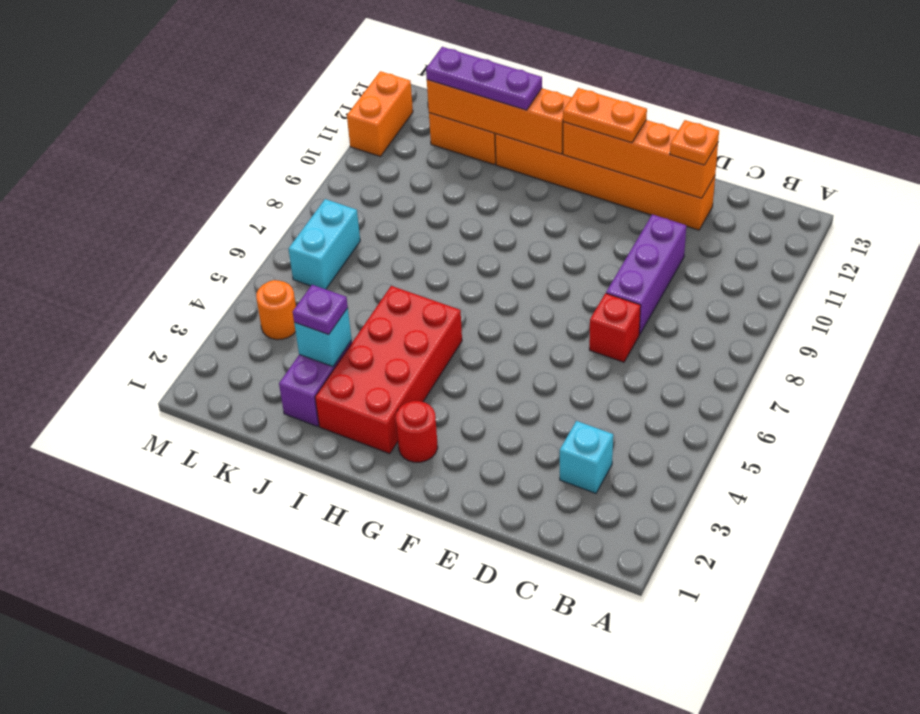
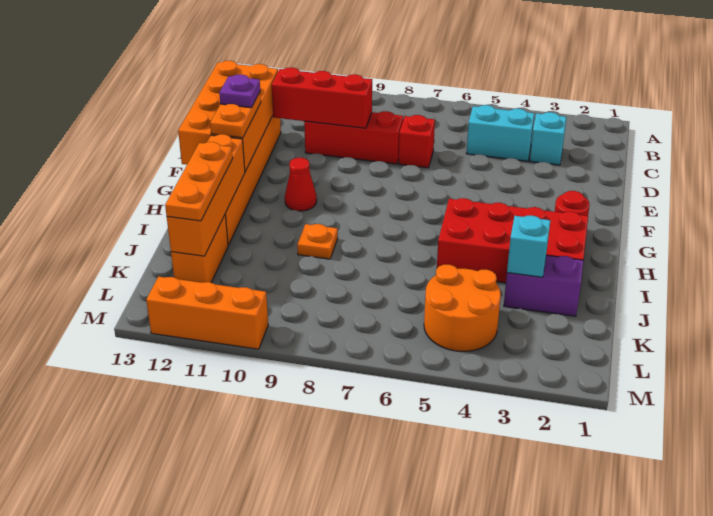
purple brick D8:D10 level 1 -> red brick D8:D10 level 1
none -> red brick D9:D11 level 2
orange brick D12:G12 level 2 -> orange brick D12:G13 level 2
orange plate D12 level 3 -> orange plate I9 level 1
none -> red cone G10 level 1
purple plate I12:K12 level 3 -> orange plate I12:K12 level 3
purple plate J3 level 3 -> purple plate F12 level 4
orange round brick L4 level 1 -> orange round brick K4:L5 level 1
cyan brick L6:L7 level 1 -> cyan brick C4:C5 level 1
orange brick M11:M12 level 1 -> orange brick M10:M12 level 1

